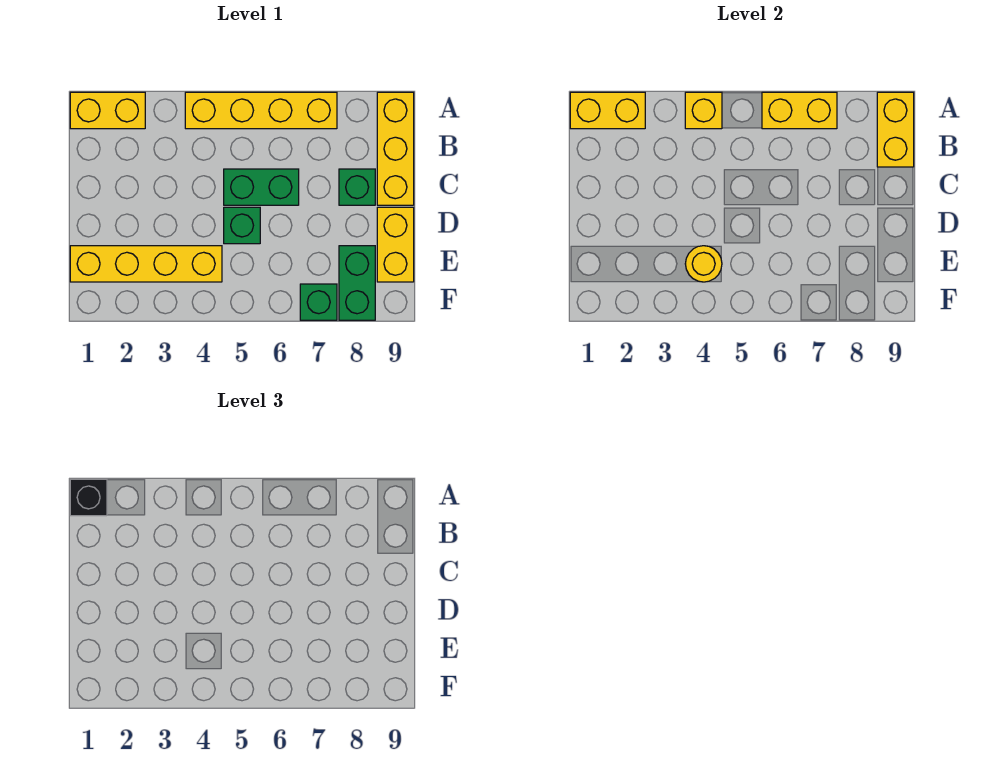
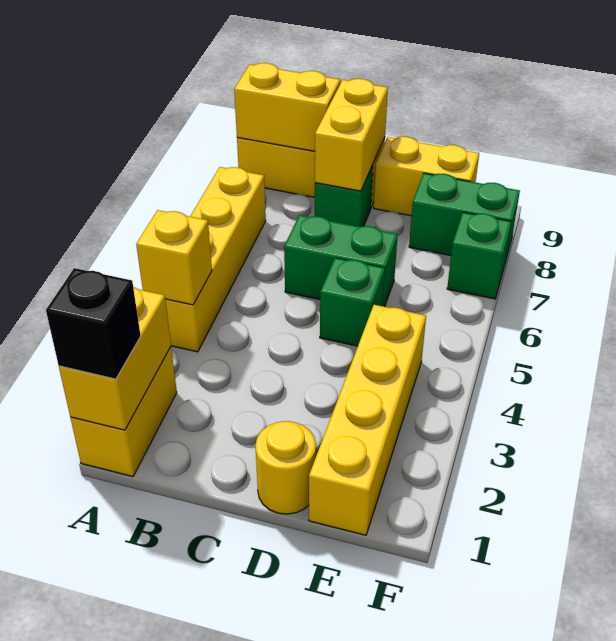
yellow brick A6:A7 level 2 -> yellow brick C8:C9 level 2
green brick C5:C6 level 1 -> green brick C6:D6 level 1
yellow round brick E4 level 2 -> yellow round brick D1 level 1

